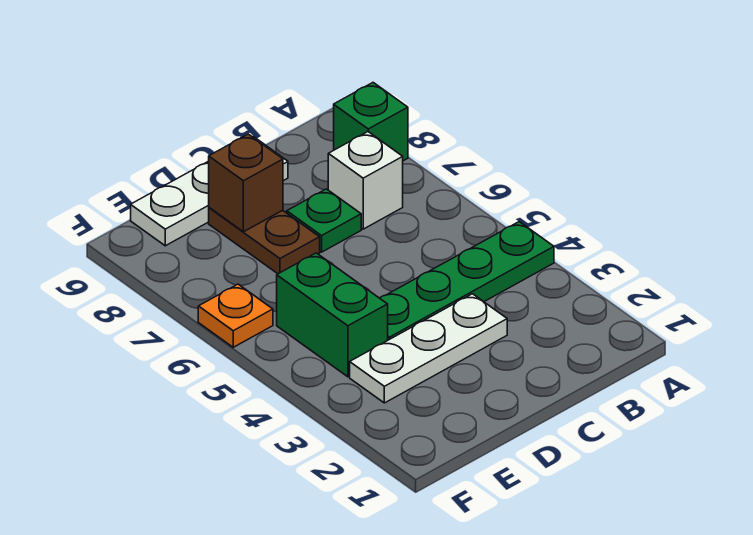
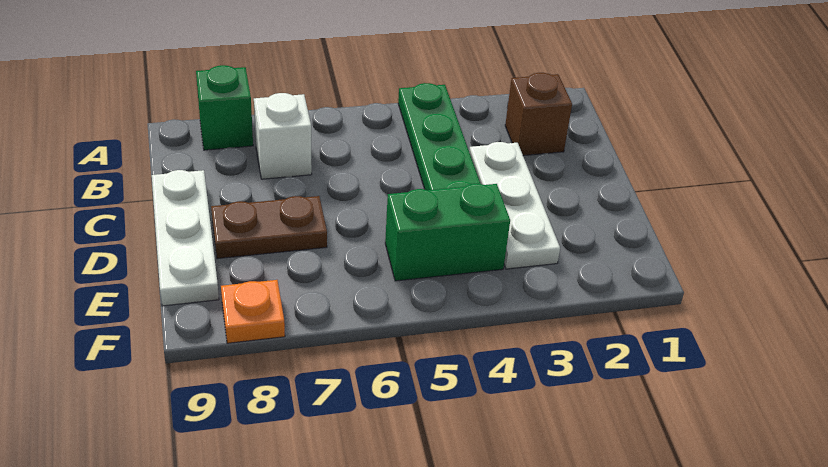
green plate C7 level 1 -> none
brown brick D8 level 2 -> brown brick B2 level 1
orange plate F6 level 1 -> orange plate F8 level 1

